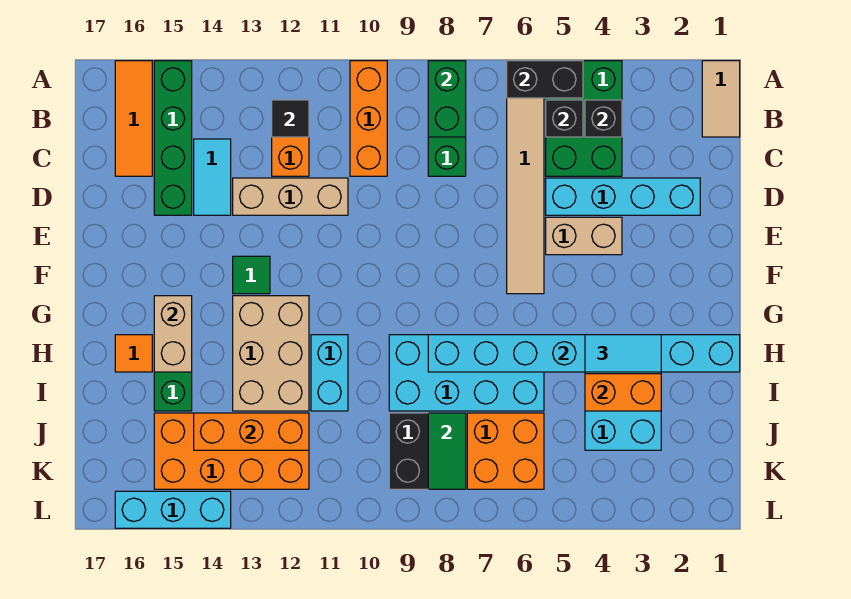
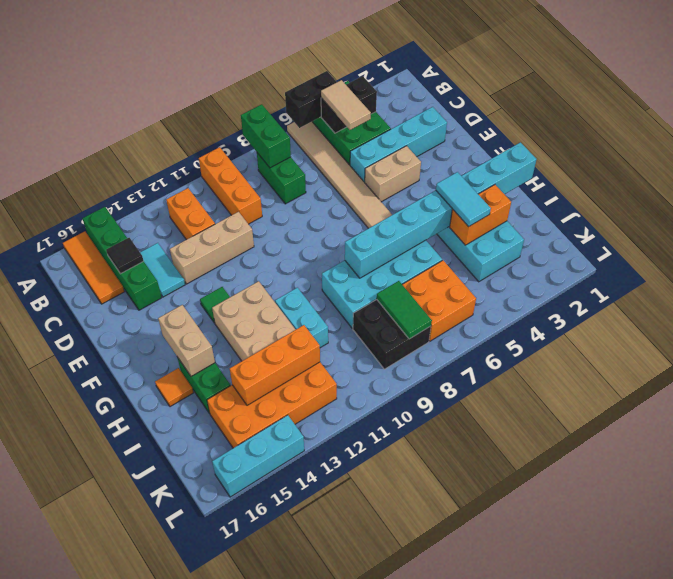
tan tile A1:B1 level 1 -> tan tile B5:C5 level 3
black tile B12 level 2 -> black tile C15 level 2
cyan tile H3:H4 level 3 -> cyan tile H4:I4 level 3

